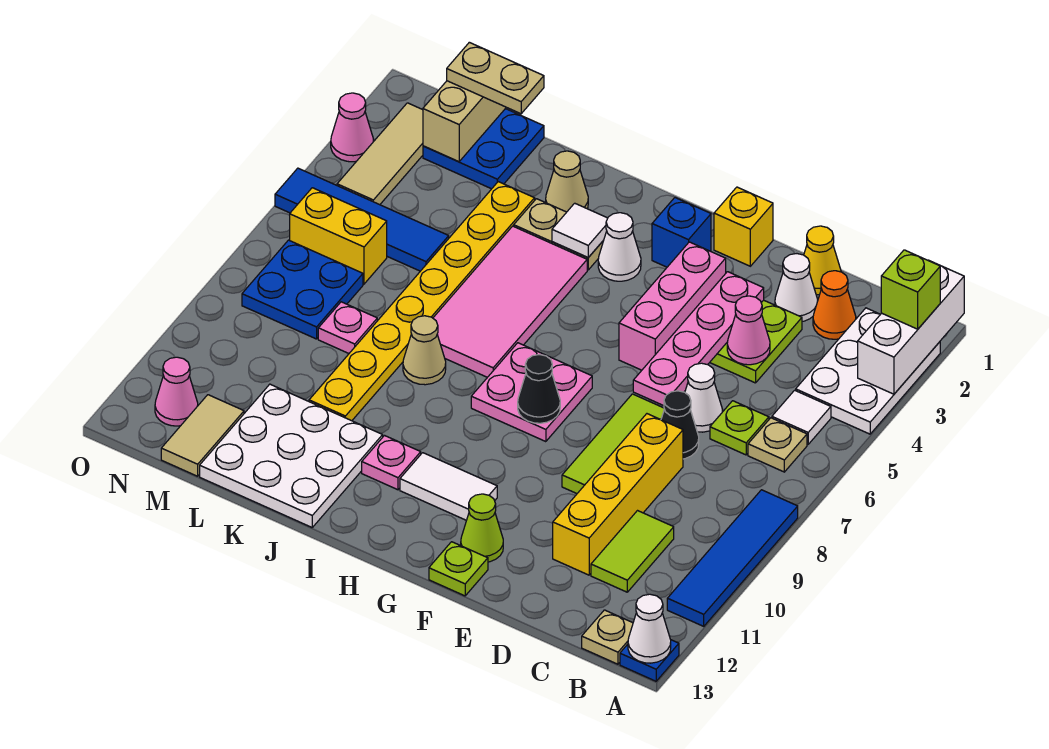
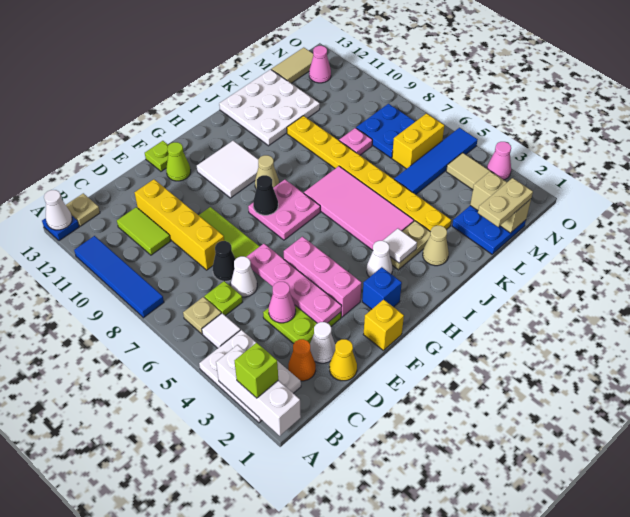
white tile G11:H11 level 1 -> white tile G10:H11 level 1
pink plate I11 level 1 -> none
tan cone J8 level 1 -> tan cone H9 level 1
tan tile M12:M13 level 1 -> tan tile M13:N13 level 1

